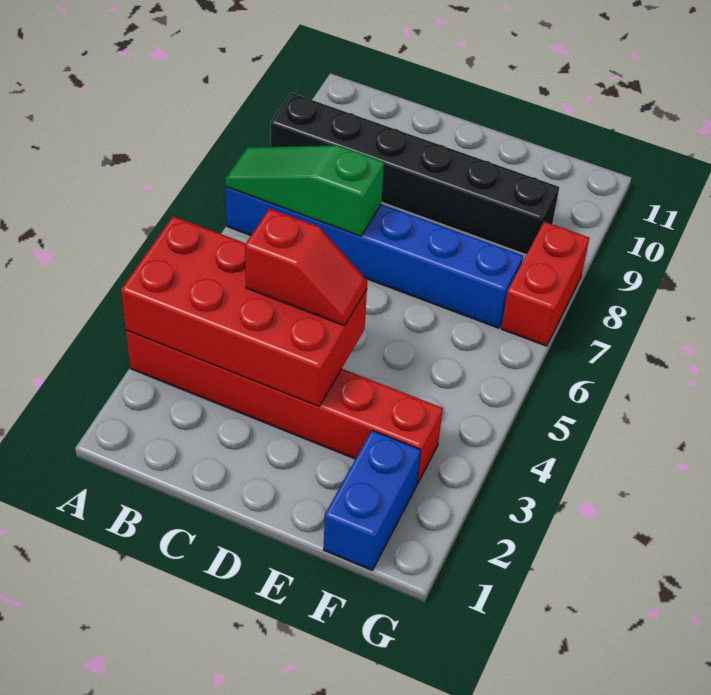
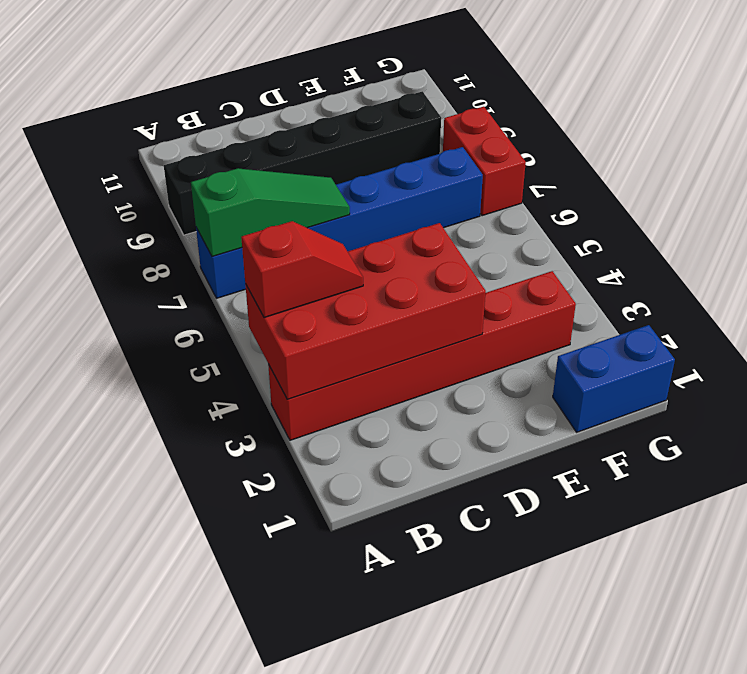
green slope A7:C7 level 2 top C -> green slope A7:C7 level 2 top A
red slope C4:D4 level 3 top C -> red slope A4:B4 level 3 top A
blue brick F1:F2 level 1 -> blue brick F1:G1 level 1

